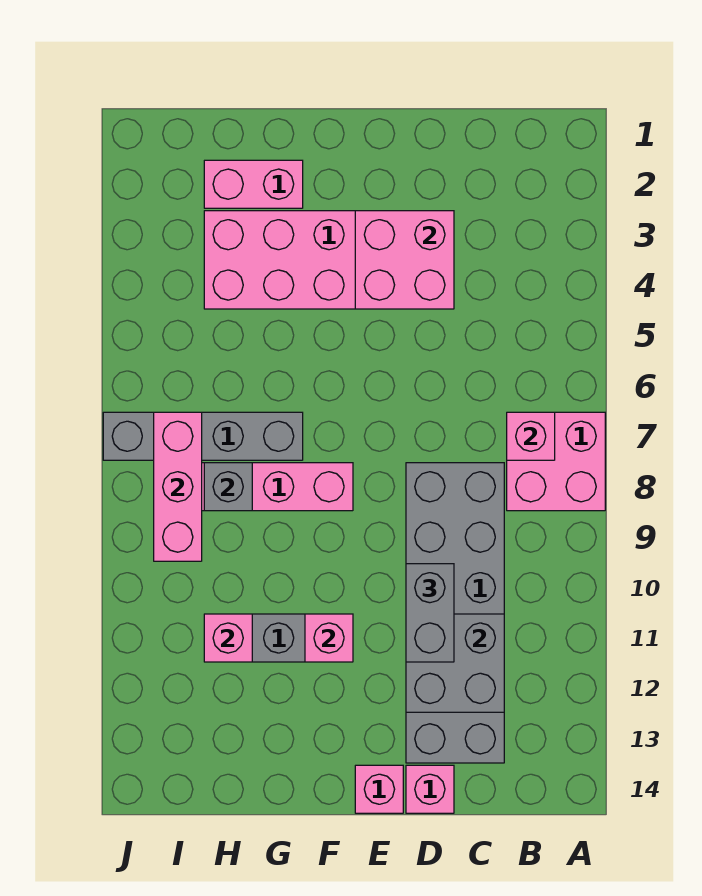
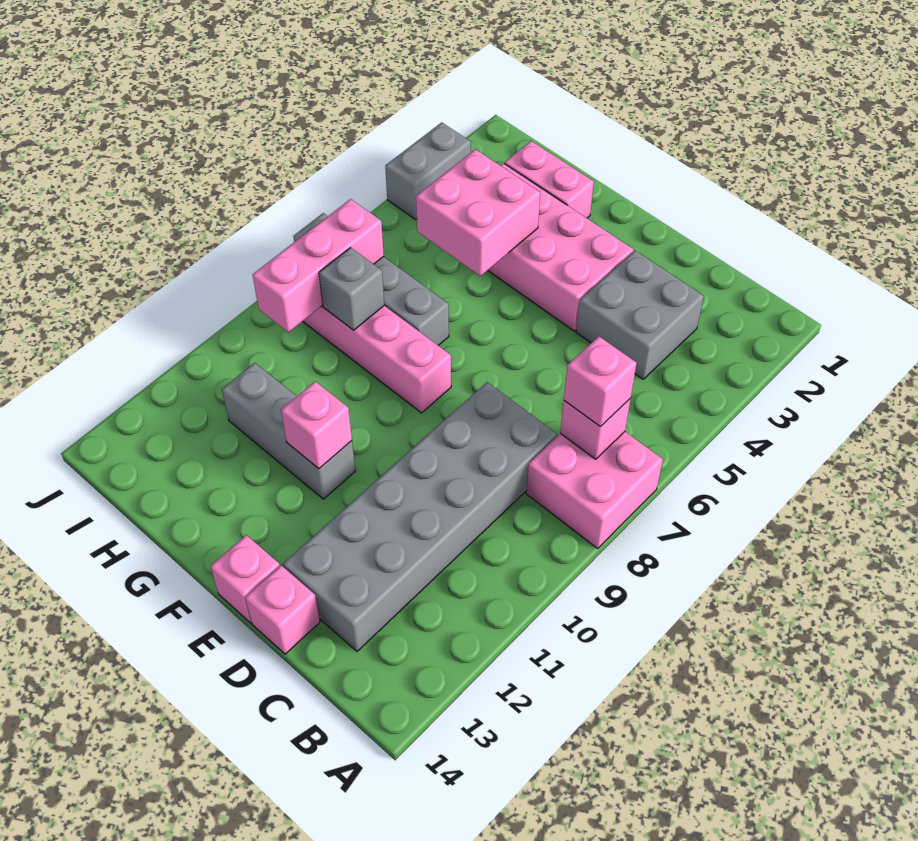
grey brick C11:D12 level 2 -> grey brick C3:D4 level 1
pink brick D3:E4 level 2 -> pink brick G4:H5 level 2
grey brick D10:D11 level 3 -> grey brick J3:J4 level 1
pink brick H11 level 2 -> pink brick B7 level 3

